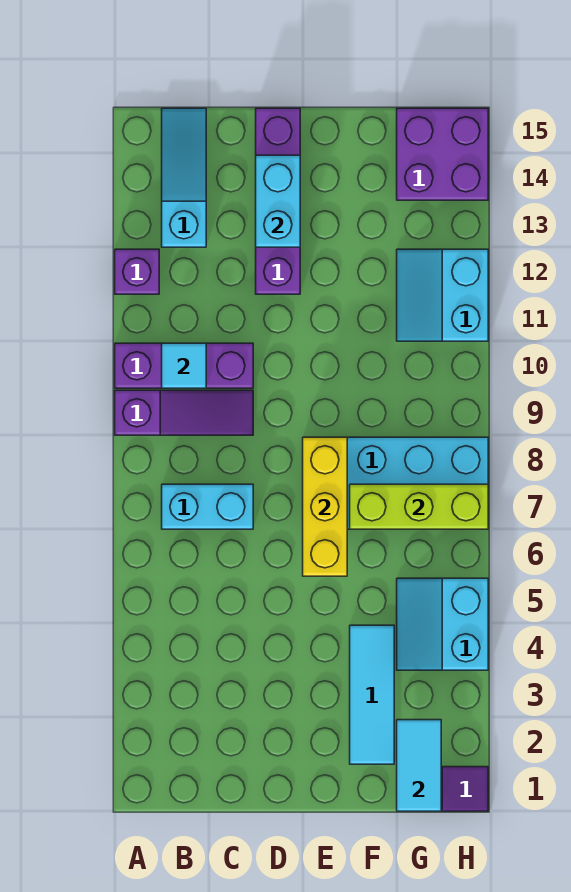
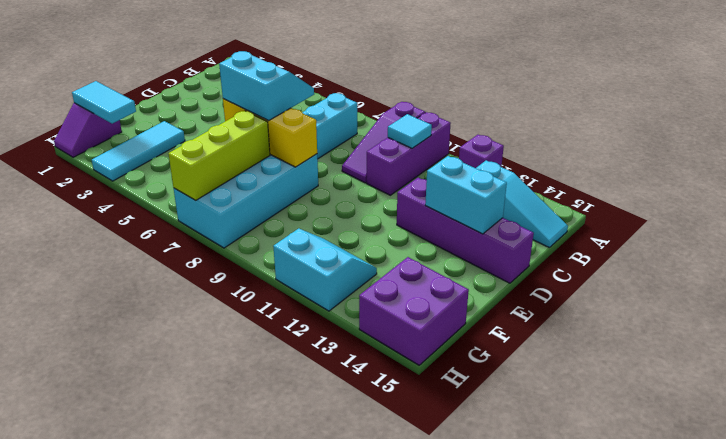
cyan tile F2:F4 level 1 -> cyan tile F3:H3 level 1
cyan slope G4:H5 level 1 top H -> cyan slope D6:E7 level 3 top E

